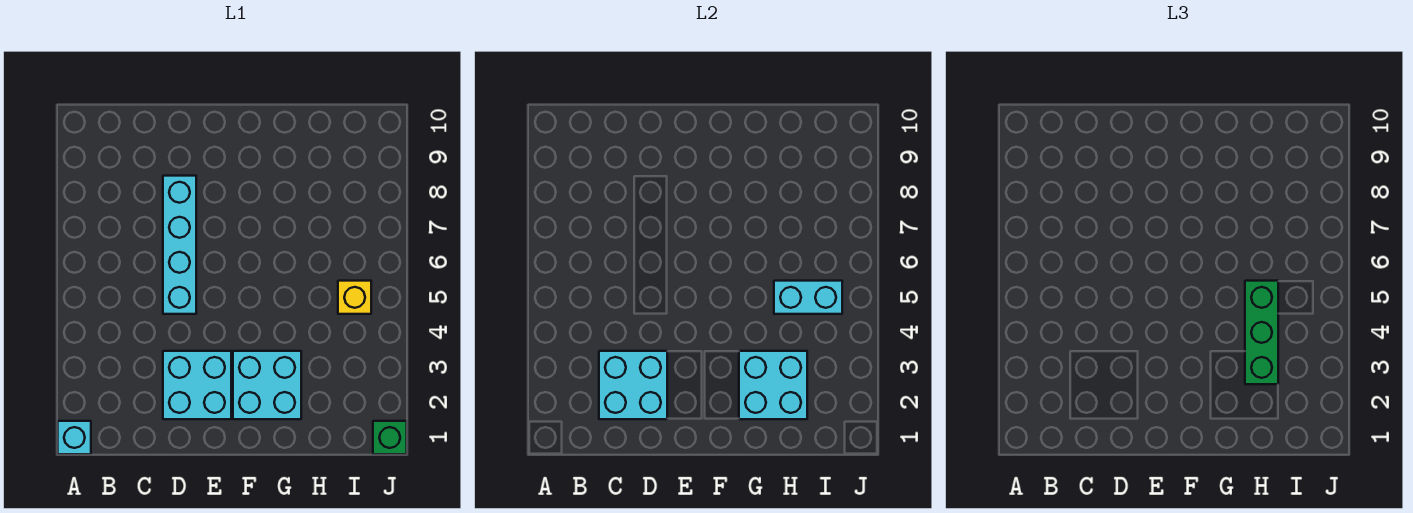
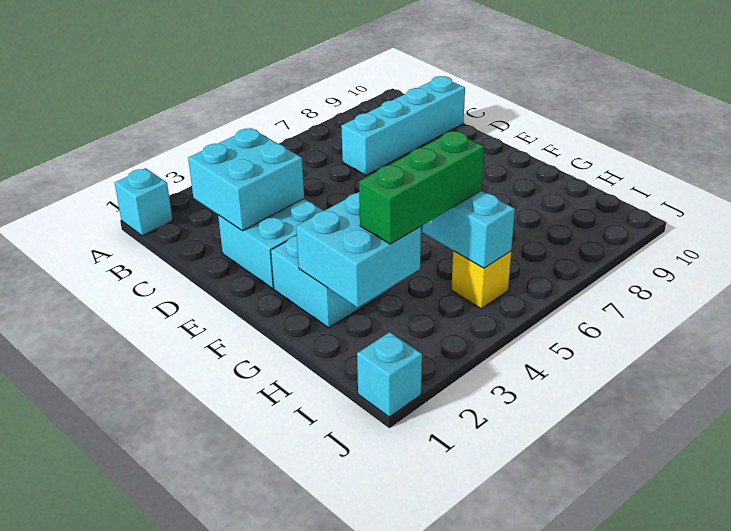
cyan brick D5:D8 level 1 -> cyan brick C7:C10 level 1
green brick J1 level 1 -> cyan brick J1 level 1

